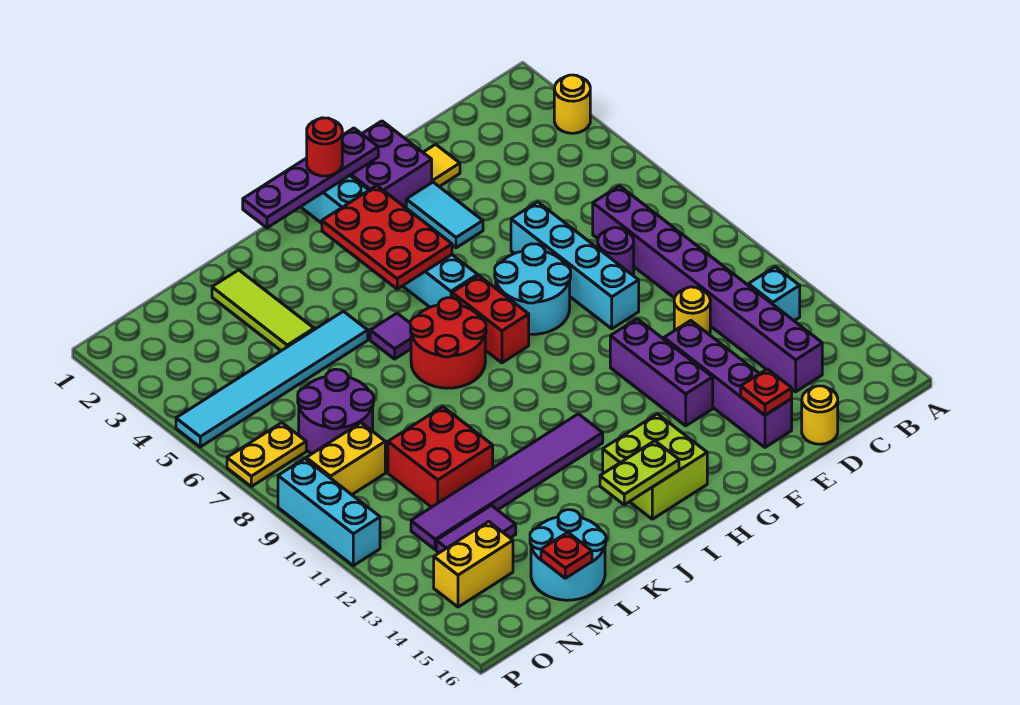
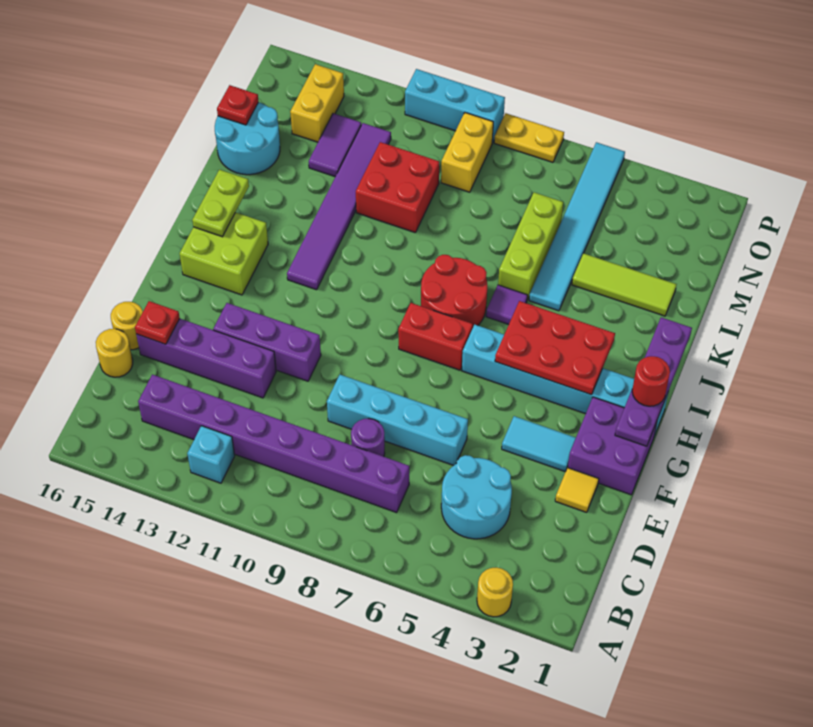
yellow round brick D11 level 1 -> yellow round brick E16 level 1
cyan round brick F7:G8 level 1 -> cyan round brick C4:D5 level 1
none -> lime brick K6:M6 level 1
purple round brick M7:N8 level 1 -> none
yellow plate O7:P7 level 1 -> yellow plate P7:P8 level 1

